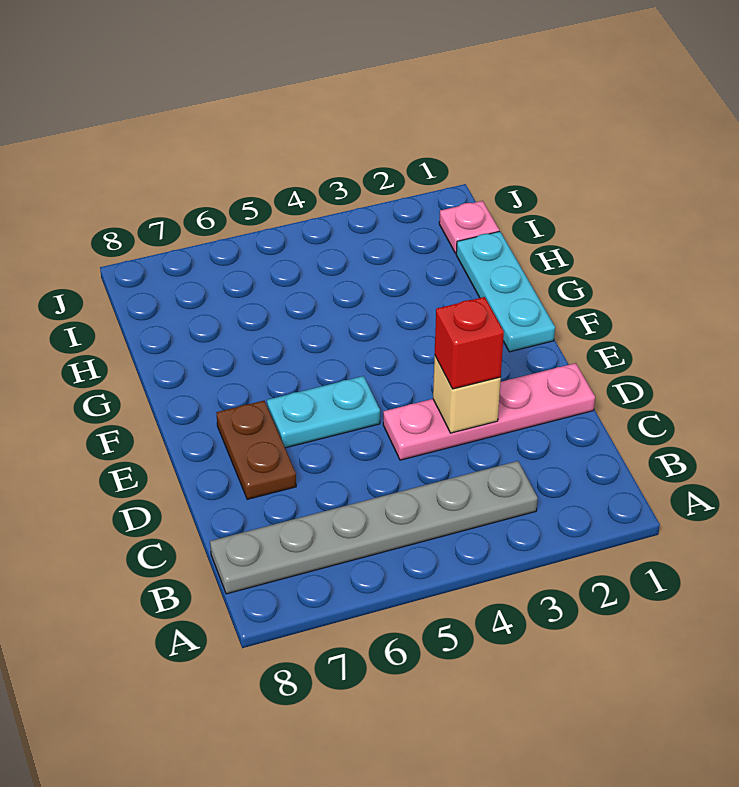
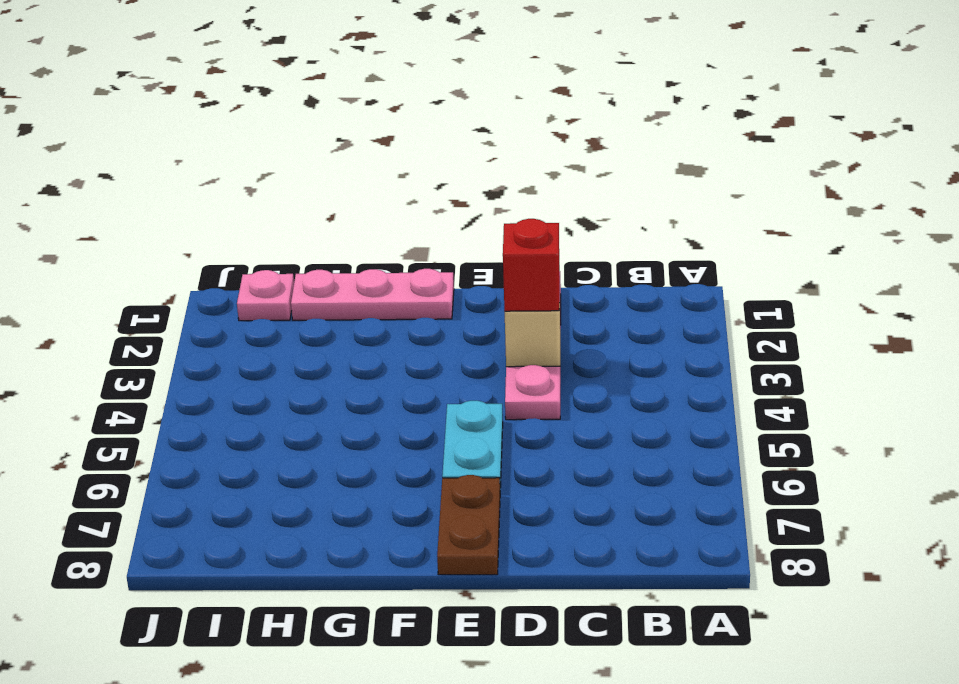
grey plate B3:B8 level 1 -> none
brown plate D7:E7 level 1 -> brown plate E7:E8 level 1
cyan plate F1:H1 level 1 -> pink plate F1:H1 level 1

